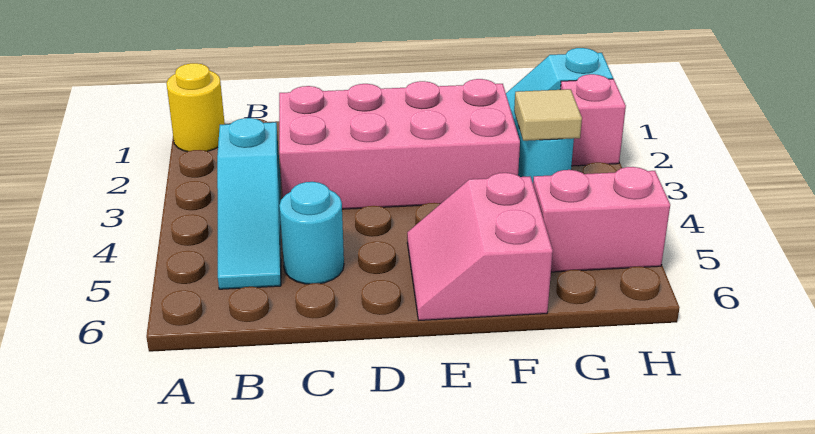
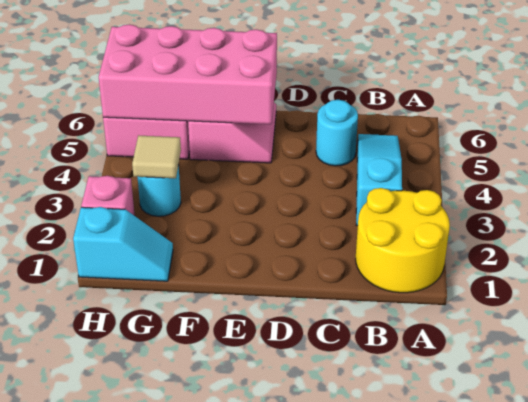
yellow round brick A1 level 1 -> yellow round brick A1:B2 level 1
pink brick C2:F3 level 1 -> pink brick E5:H6 level 2

